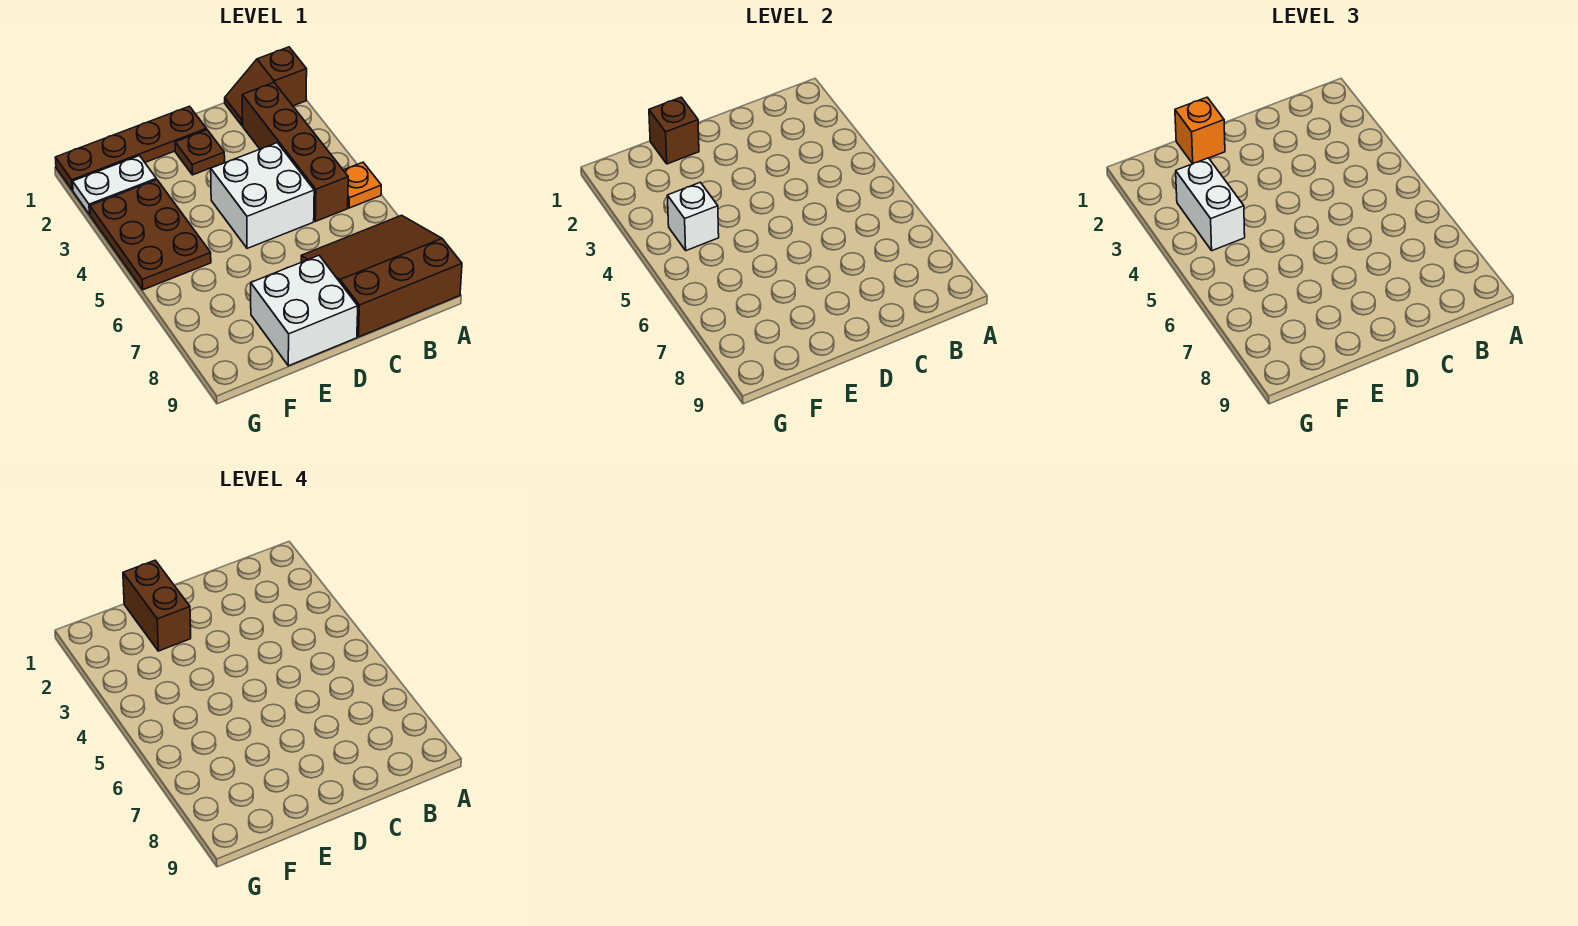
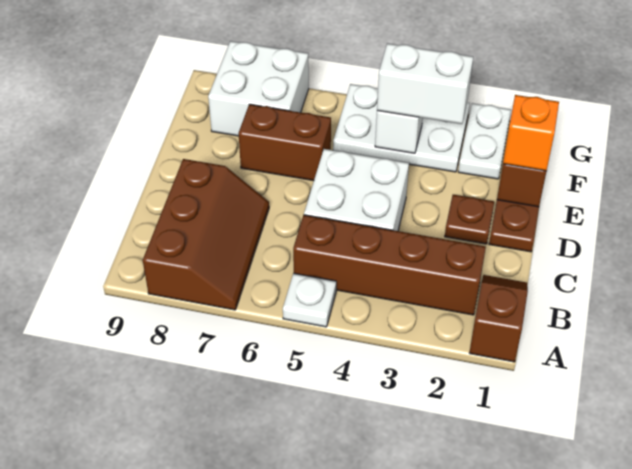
orange plate A5 level 1 -> white plate A5 level 1
brown slope A7:C9 level 1 top 9 -> brown slope A7:C8 level 1 top 8
white brick D8:E9 level 1 -> white brick F7:G8 level 1
brown brick E1:E2 level 4 -> brown brick E6:E7 level 1
brown plate F3:G5 level 1 -> white plate F3:G5 level 1

